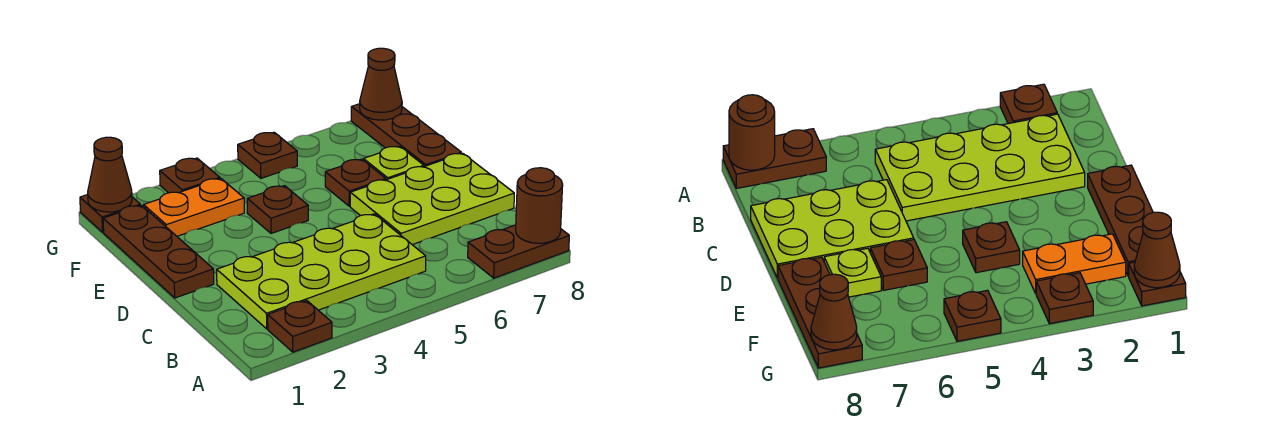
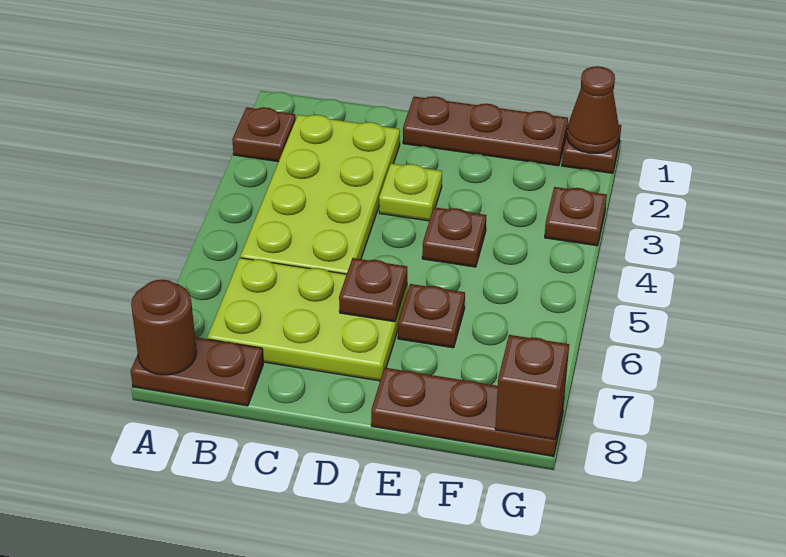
brown plate A7:A8 level 1 -> brown plate A8:B8 level 1
lime plate C6:D8 level 1 -> lime plate B6:D7 level 1
lime plate E7 level 1 -> lime plate D3 level 1
orange plate F2:F3 level 1 -> none
brown plate G5 level 1 -> brown plate D6 level 2
brown cone G8 level 2 -> brown brick G8 level 2

